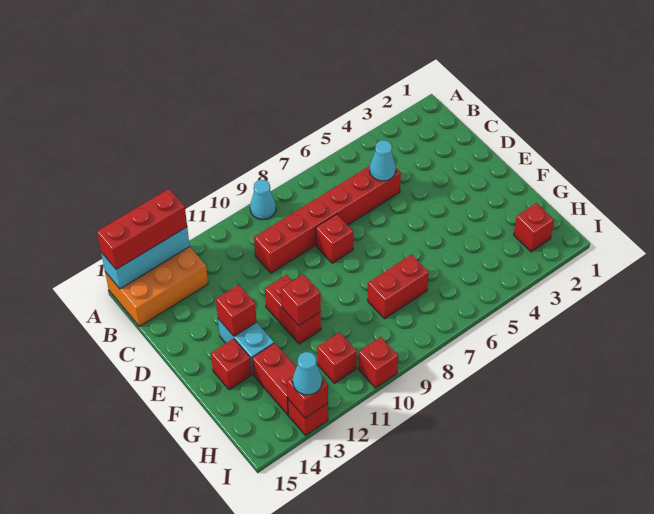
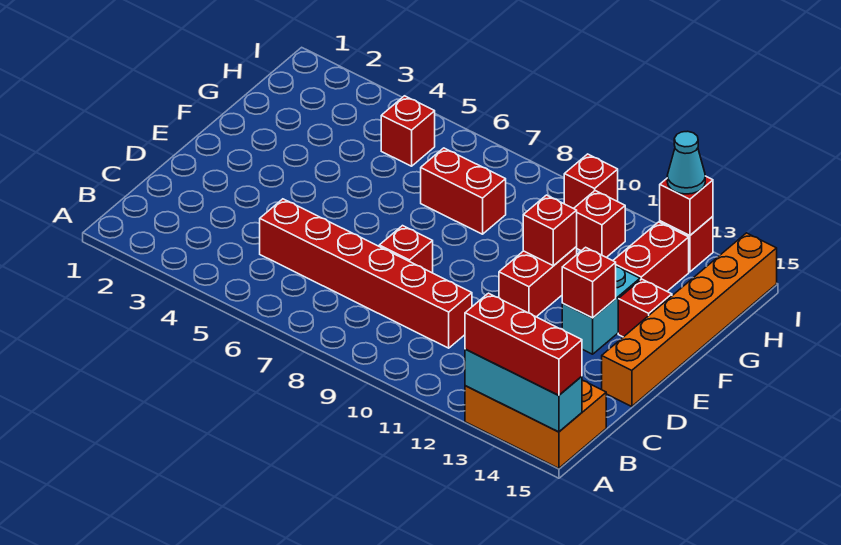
cyan cone A9 level 1 -> none
cyan cone C5 level 2 -> none
none -> orange brick D15:I15 level 1
red brick H2 level 1 -> red brick H5 level 1

